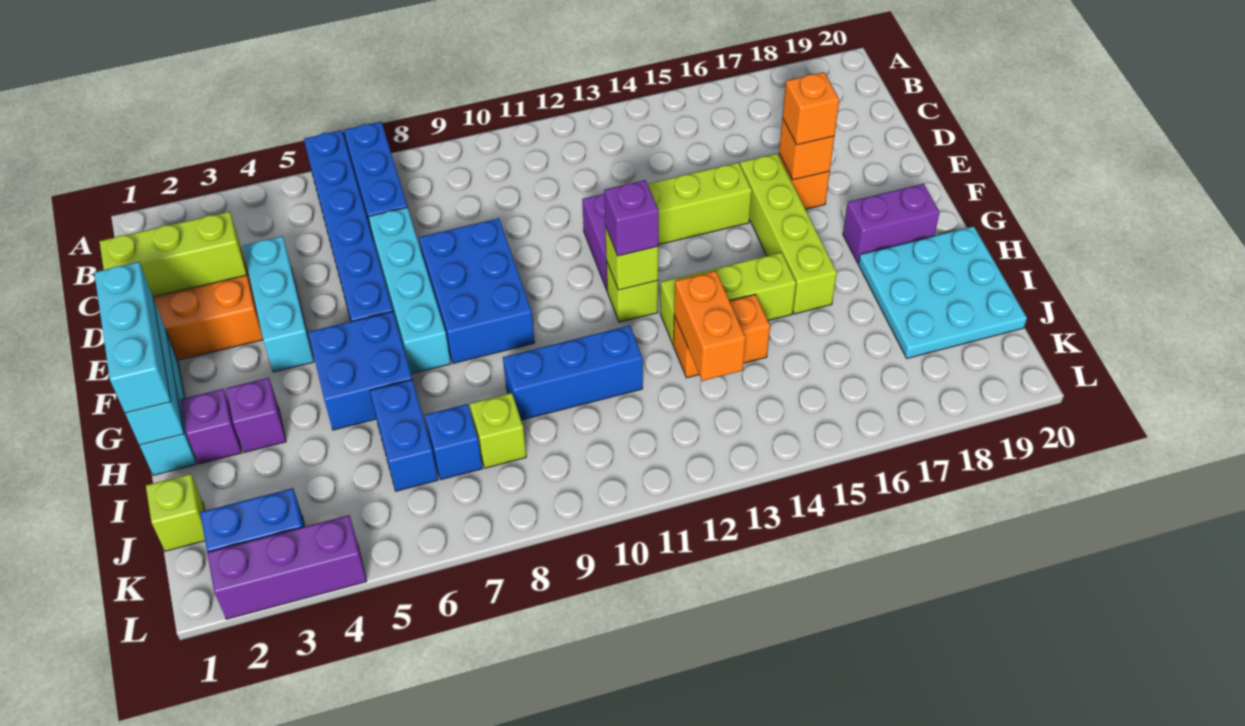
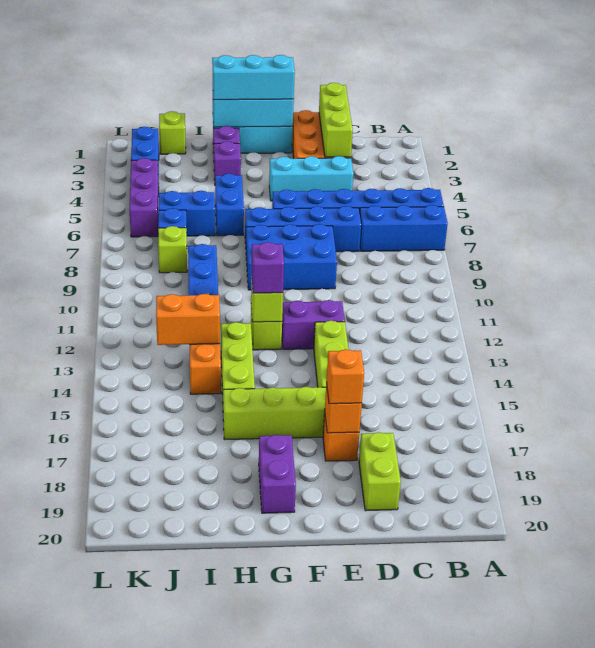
cyan brick D7:G7 level 1 -> blue brick D7:G7 level 1
none -> lime brick D18:D19 level 1
blue brick G5:H6 level 1 -> blue brick H5:H6 level 1
cyan plate H18:J20 level 1 -> none
purple brick L2:L4 level 1 -> purple brick K4:K6 level 1

